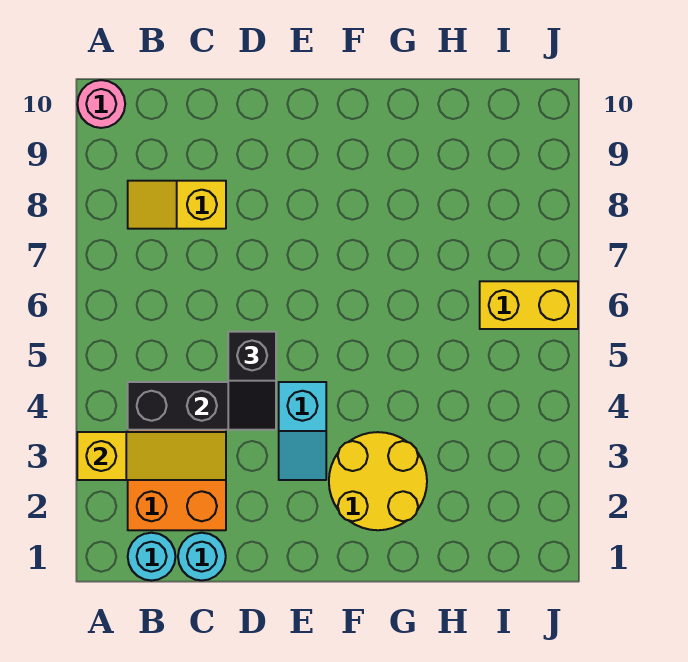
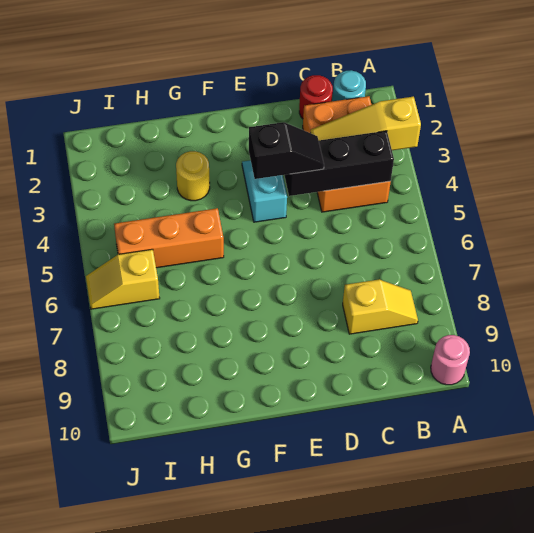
cyan round brick C1 level 1 -> red round brick C1 level 1
black slope D4:D5 level 3 top 5 -> black slope D4:E4 level 3 top E
yellow round brick F2:G3 level 1 -> yellow round brick G3 level 1
none -> orange brick G5:I5 level 1
yellow brick I6:J6 level 1 -> yellow slope I6:J6 level 1 top I

